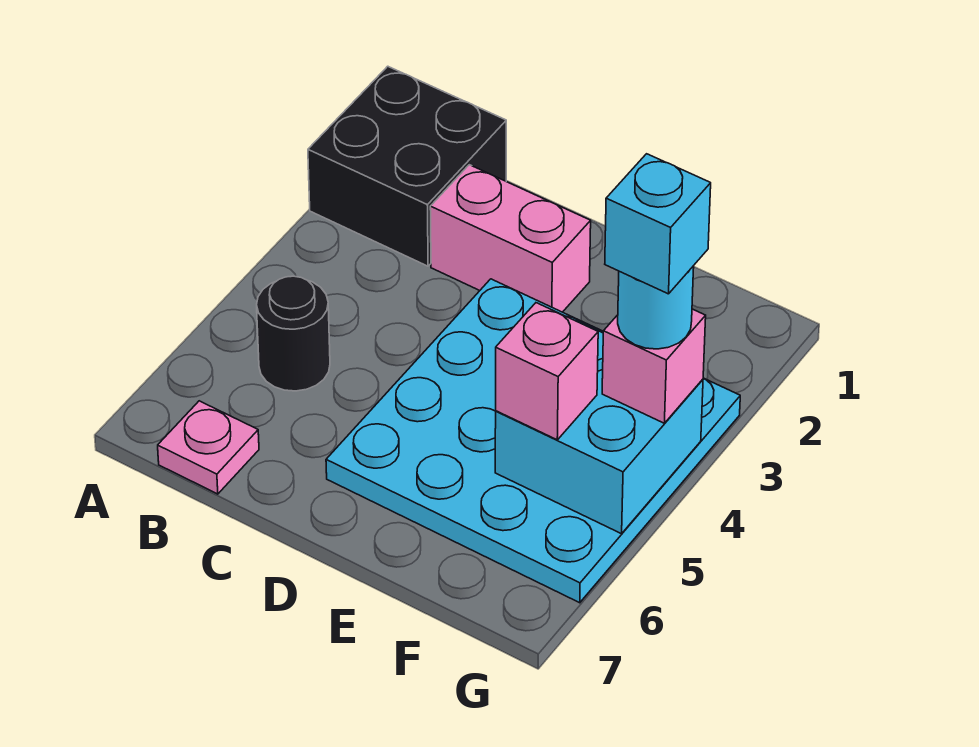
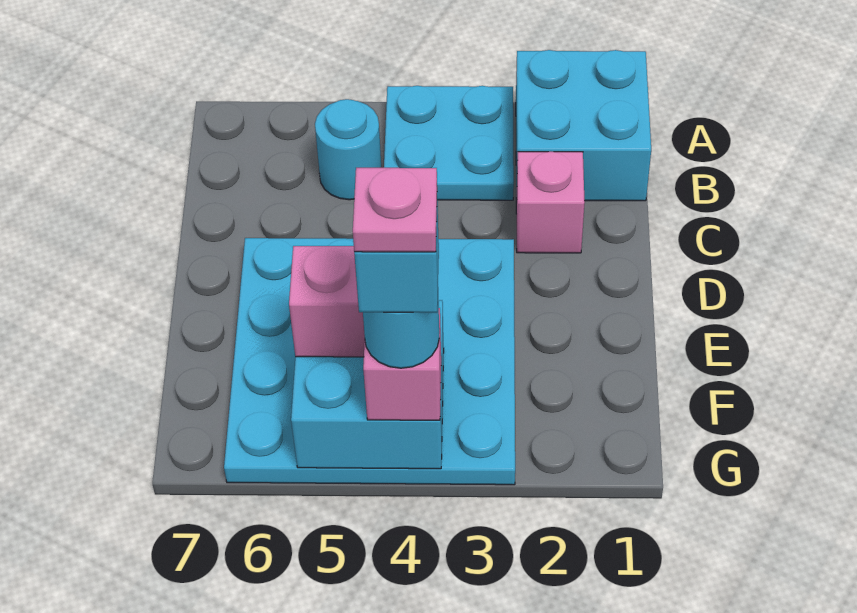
black brick A1:B2 level 1 -> cyan brick A1:B2 level 1
none -> cyan plate A3:B4 level 1
black round brick B5 level 1 -> cyan round brick B5 level 1
pink plate B7 level 1 -> pink plate G4 level 6
pink brick C2:D2 level 1 -> pink brick C2 level 1

